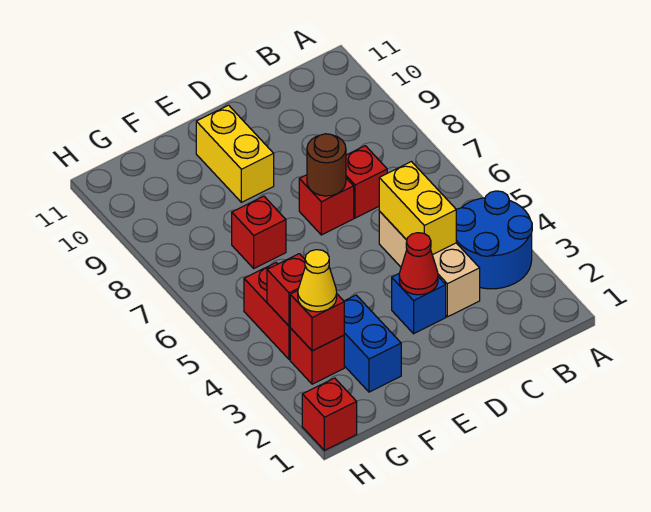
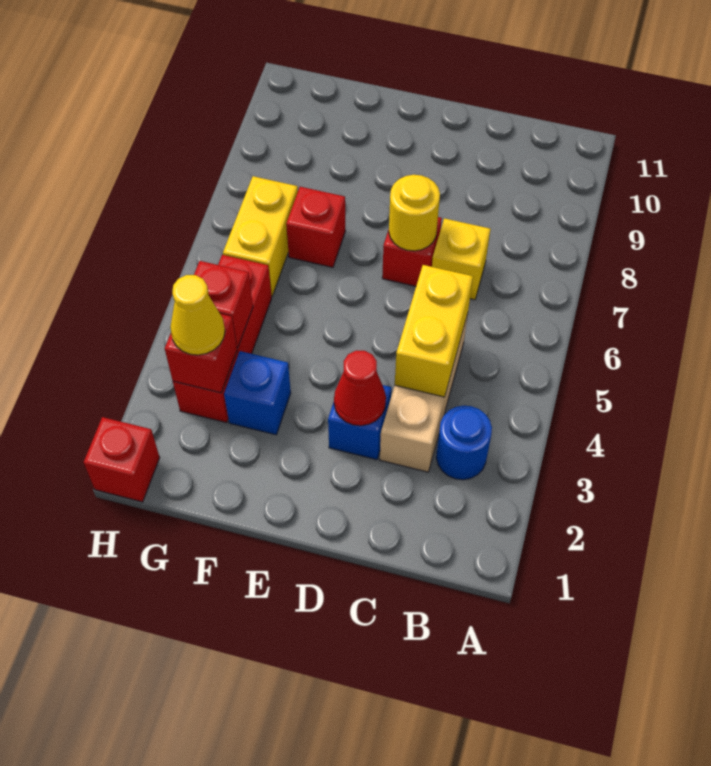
blue round brick A3:B4 level 1 -> blue round brick B3 level 1
red brick C7 level 1 -> yellow brick C7 level 1
brown round brick D7 level 2 -> yellow round brick D7 level 2
yellow brick E9:E10 level 1 -> yellow brick G6:G7 level 1
blue brick F2:F3 level 1 -> blue brick F3 level 1

